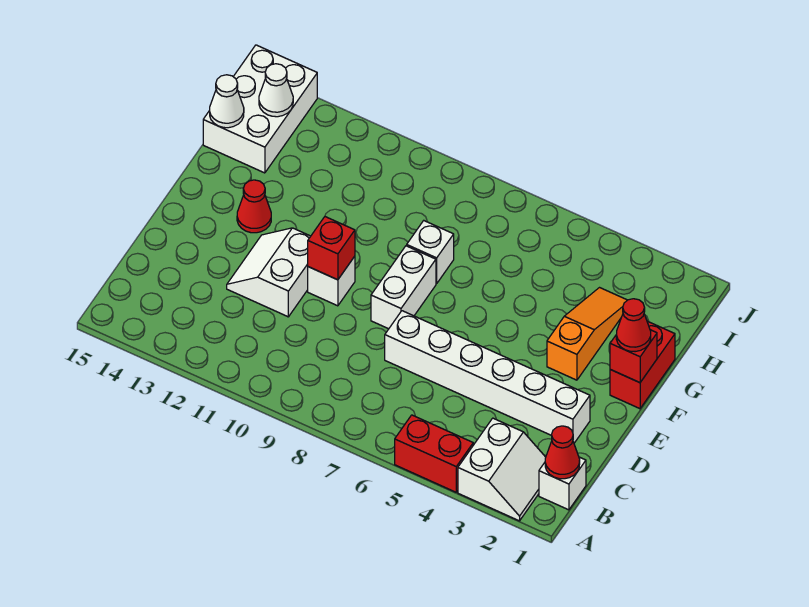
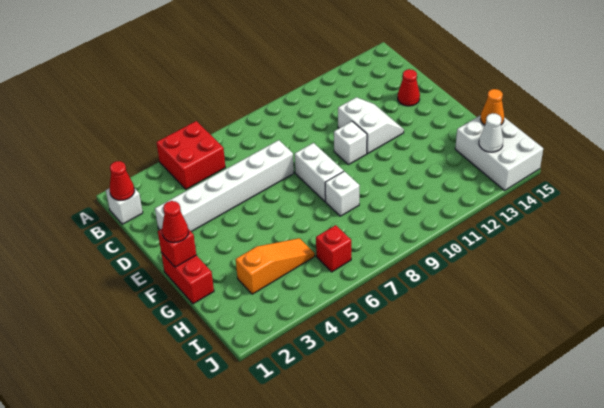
white slope A2:B3 level 1 top 3 -> none
red brick A4:A5 level 1 -> red brick A4:B5 level 1
red brick E10 level 2 -> red brick I6 level 1
orange slope F3:H3 level 1 top F -> orange slope H3:H5 level 1 top 3
red cone F13 level 1 -> red cone D14 level 1
white cone H15 level 2 -> orange cone H15 level 2

